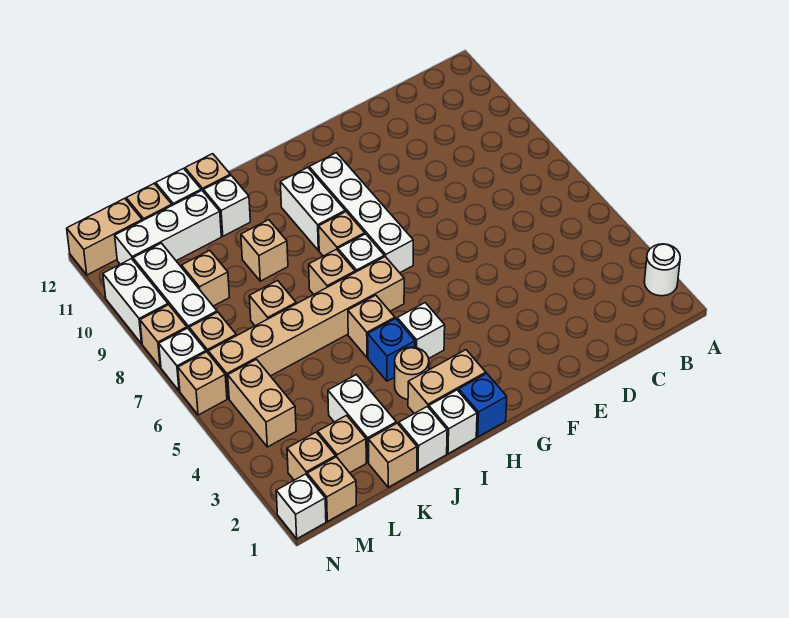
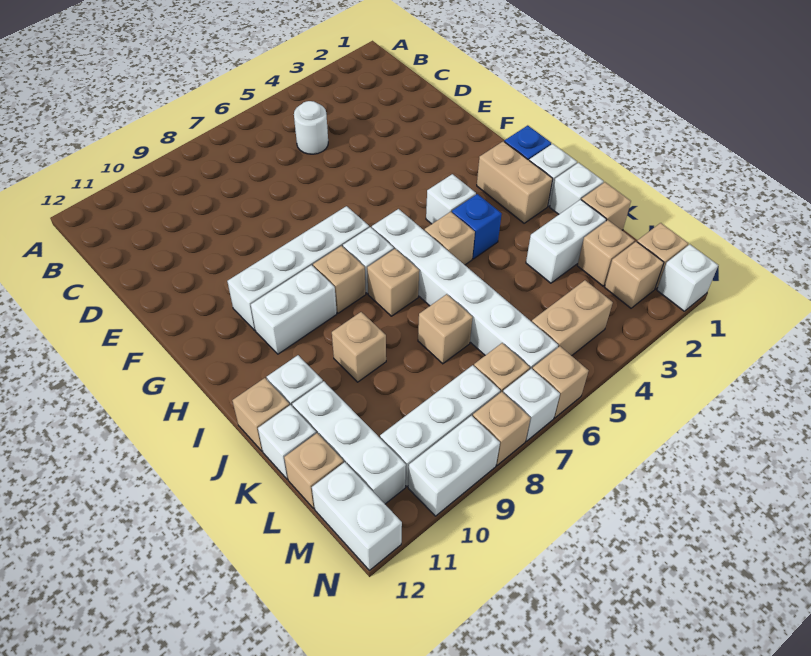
white round brick A2 level 1 -> white round brick C5 level 1
tan brick H6:M6 level 1 -> white brick H6:M6 level 1
tan round brick I3 level 1 -> none
tan brick L9 level 1 -> none
tan brick M12:N12 level 1 -> white brick M12:N12 level 1

